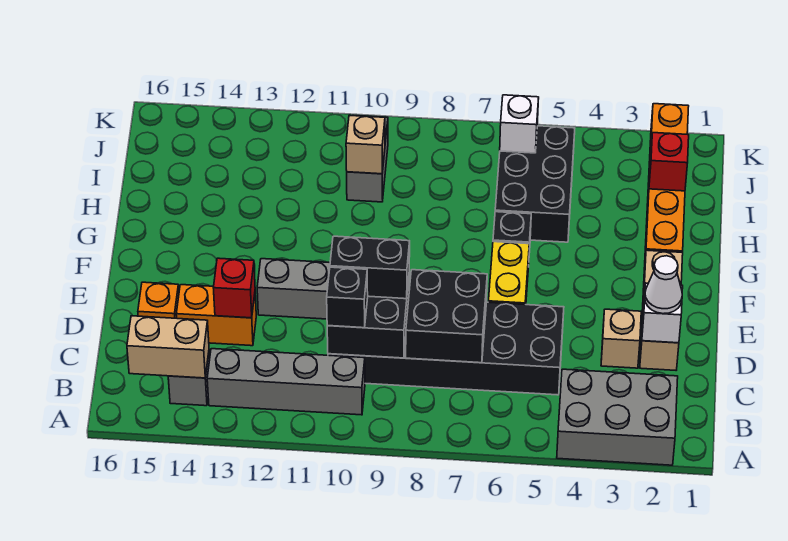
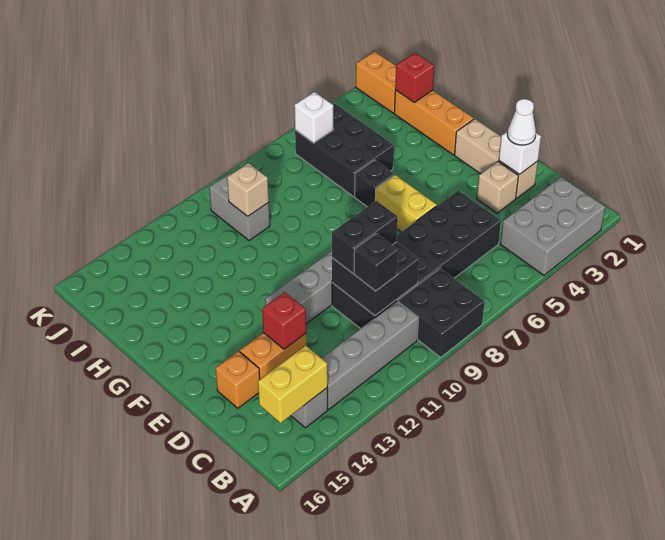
tan brick B14:B15 level 2 -> yellow brick B14:B15 level 2
black brick C7:D8 level 2 -> black brick A8:B9 level 1

